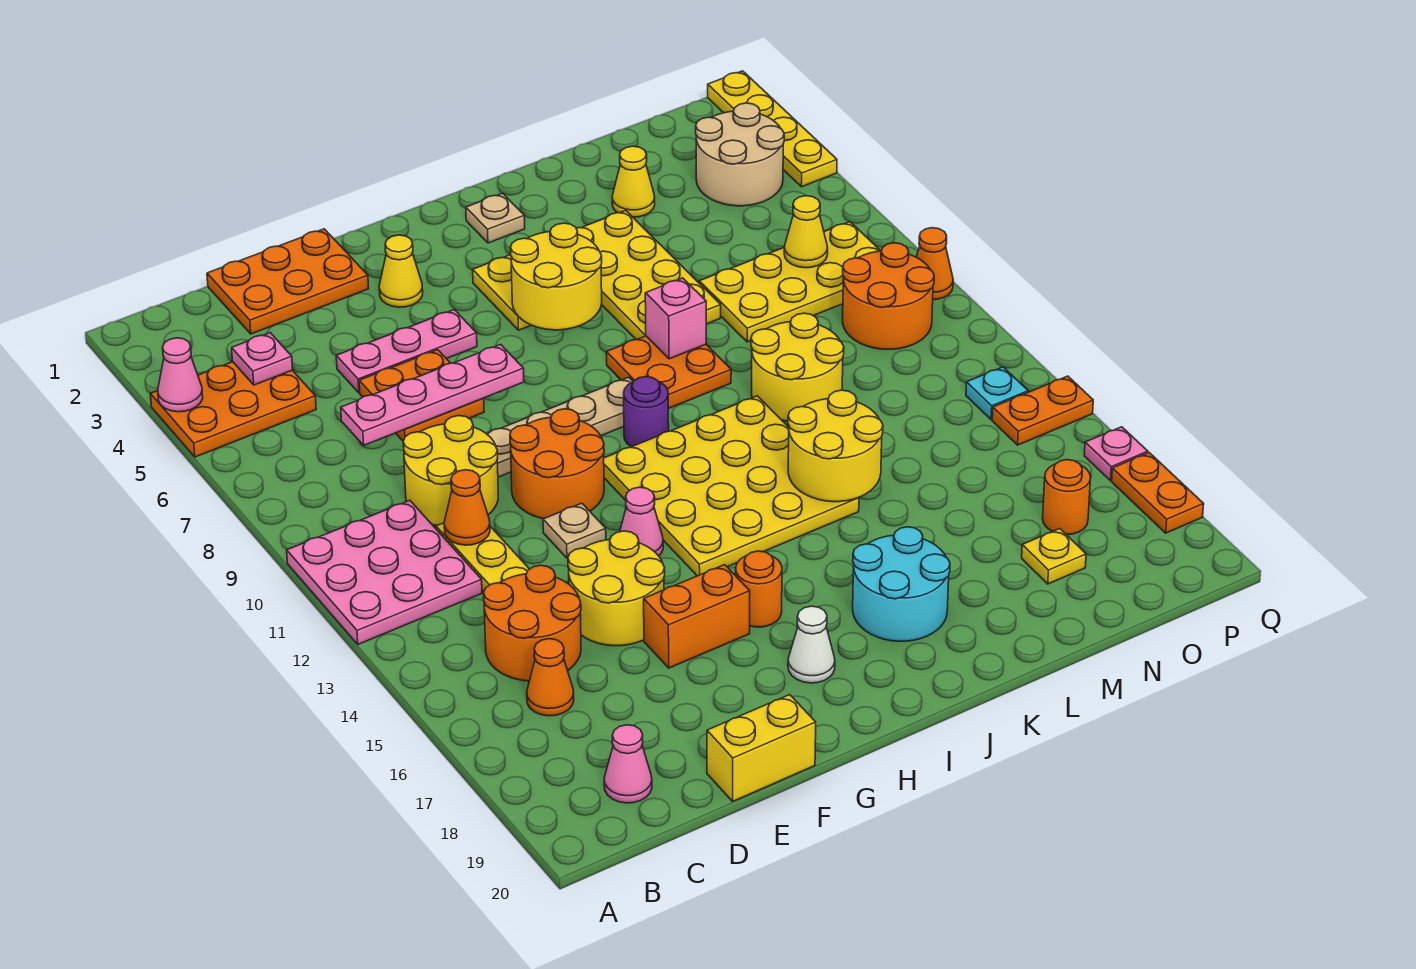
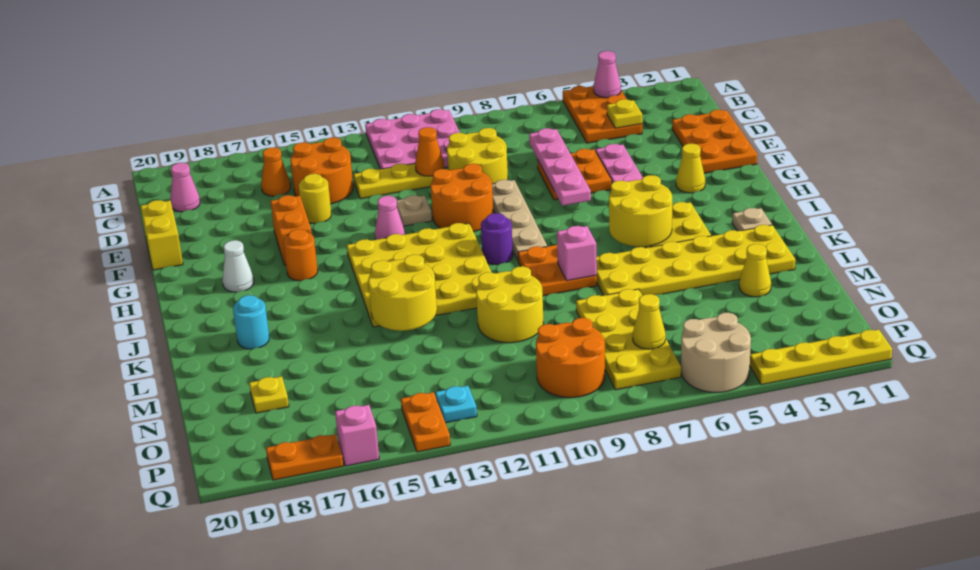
pink plate C4 level 2 -> yellow plate C4 level 2
yellow round brick E14:F15 level 1 -> yellow round brick E15 level 1
cyan round brick J17:K18 level 1 -> cyan round brick K18 level 1
yellow plate K4:L7 level 1 -> yellow plate K2:L7 level 1
tan round brick O3:P4 level 1 -> tan round brick P5:Q6 level 1
orange round brick O17 level 1 -> none
orange cone Q9 level 1 -> none
pink plate Q16 level 1 -> pink brick Q16 level 1

